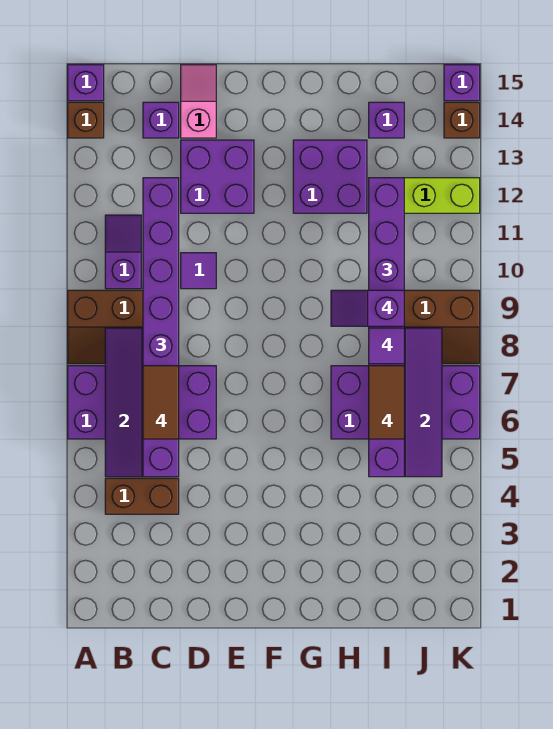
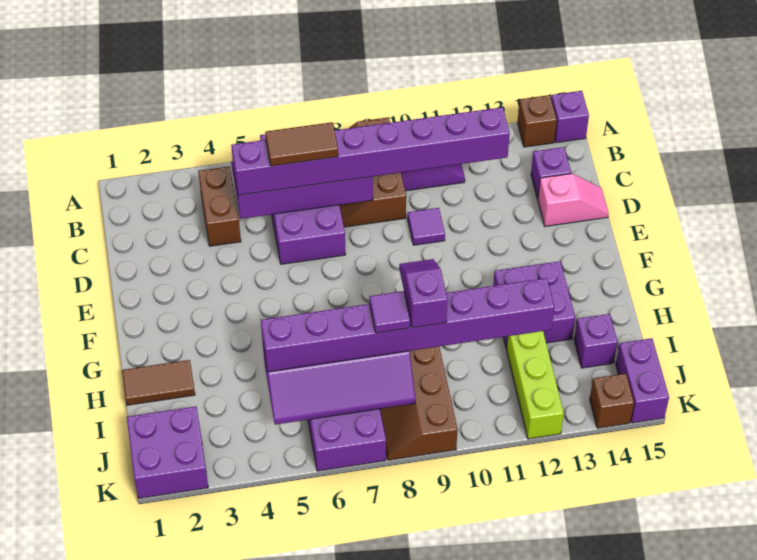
purple brick D12:E13 level 1 -> purple brick J1:K2 level 1
brown tile I6:I7 level 4 -> brown tile H1:H2 level 1
purple brick K15 level 1 -> purple brick J15:K15 level 1

